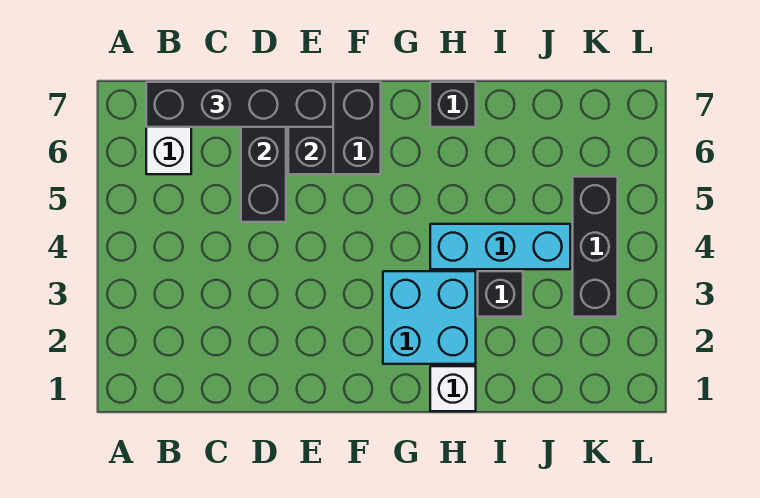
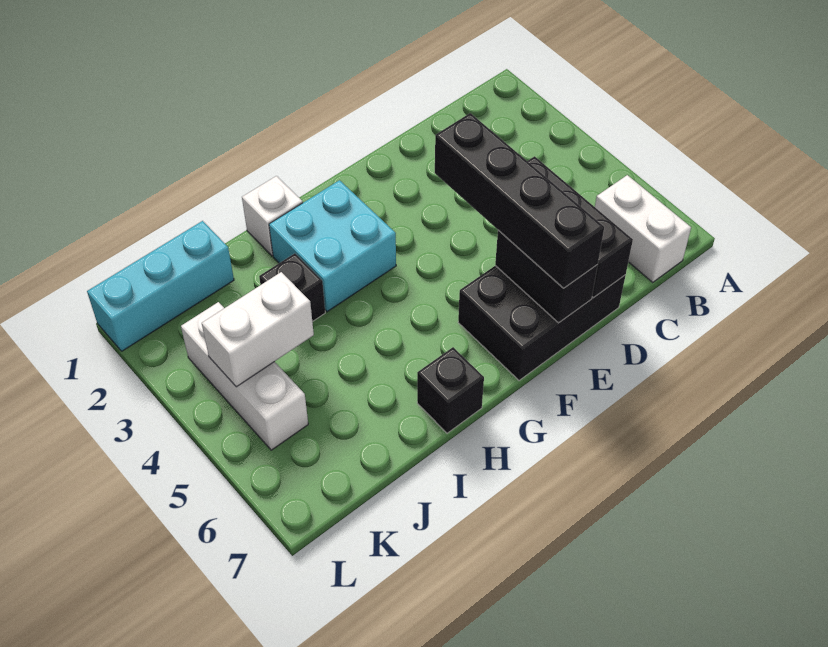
black brick B7:E7 level 3 -> black brick E4:E7 level 3
cyan brick H4:J4 level 1 -> cyan brick J1:L1 level 1
none -> white brick J4:K4 level 2
black brick K3:K5 level 1 -> white brick K3:K5 level 1

